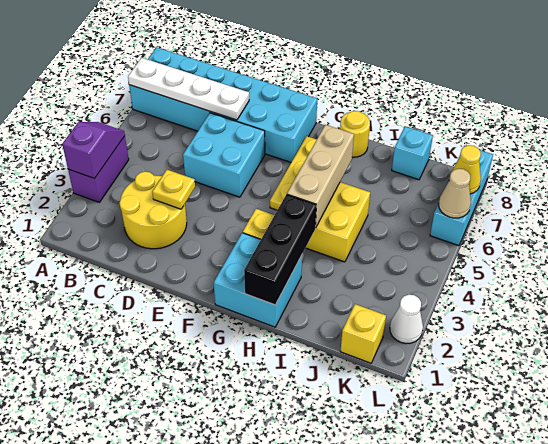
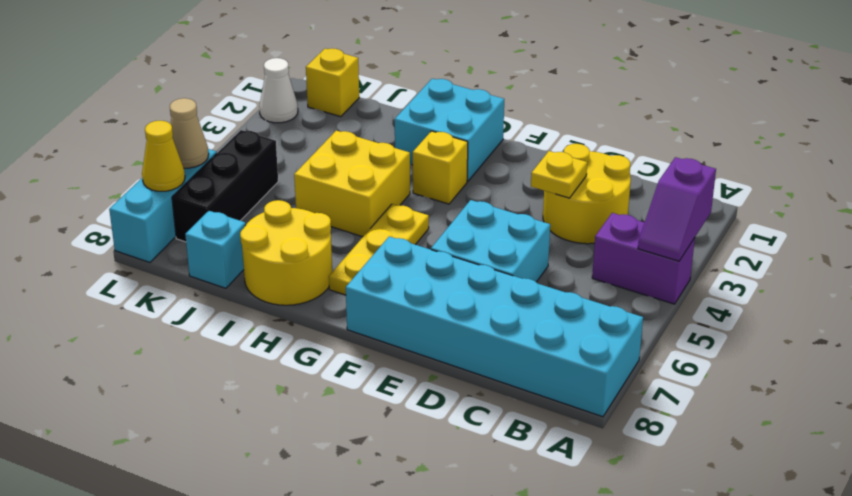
purple brick A3:A4 level 1 -> purple brick A4:B4 level 1
white plate A7:D7 level 2 -> none
black brick H1:H3 level 2 -> black brick K5:K7 level 1
tan brick H4:H6 level 2 -> none
yellow round brick H8 level 1 -> yellow round brick H7:I8 level 1

